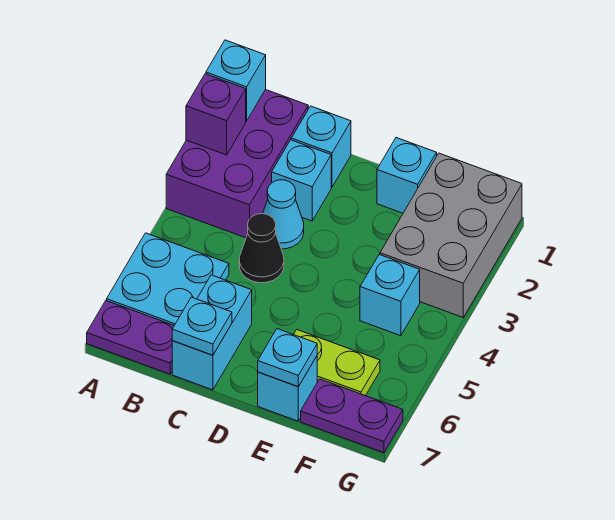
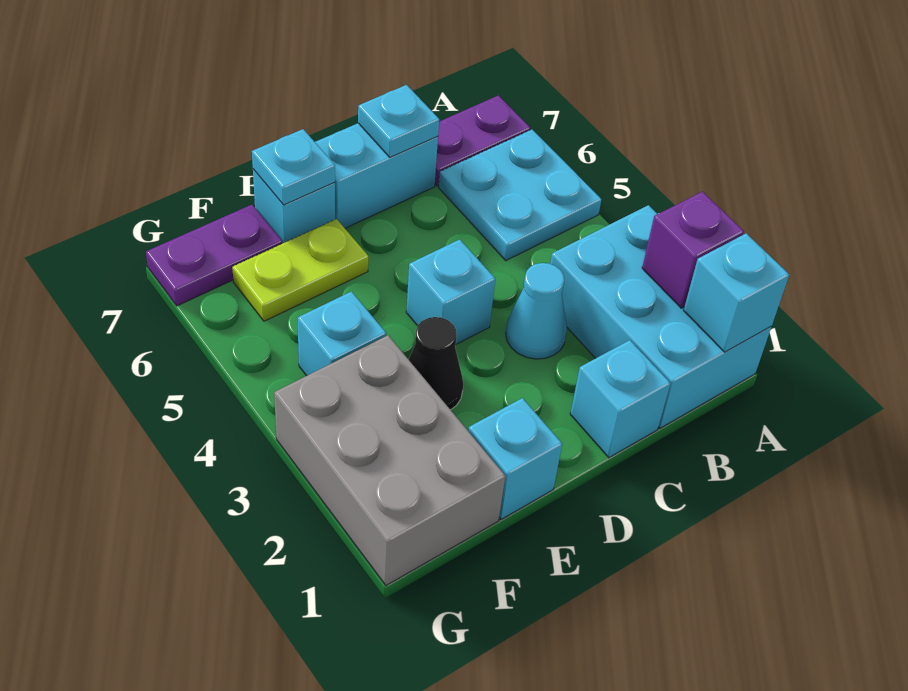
purple brick A1:B3 level 1 -> cyan brick A1:B3 level 1
cyan brick C2 level 1 -> cyan brick D4 level 1
black cone C4 level 1 -> black cone E3 level 1
cyan brick C6:C7 level 1 -> cyan brick C7:D7 level 1

